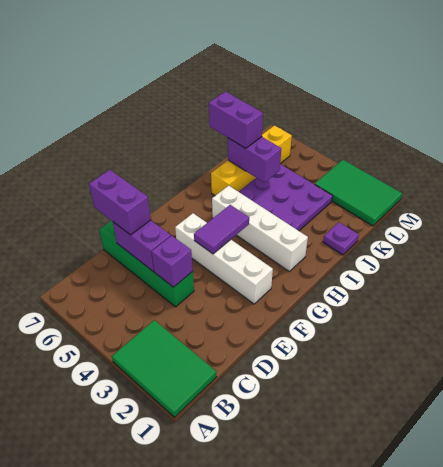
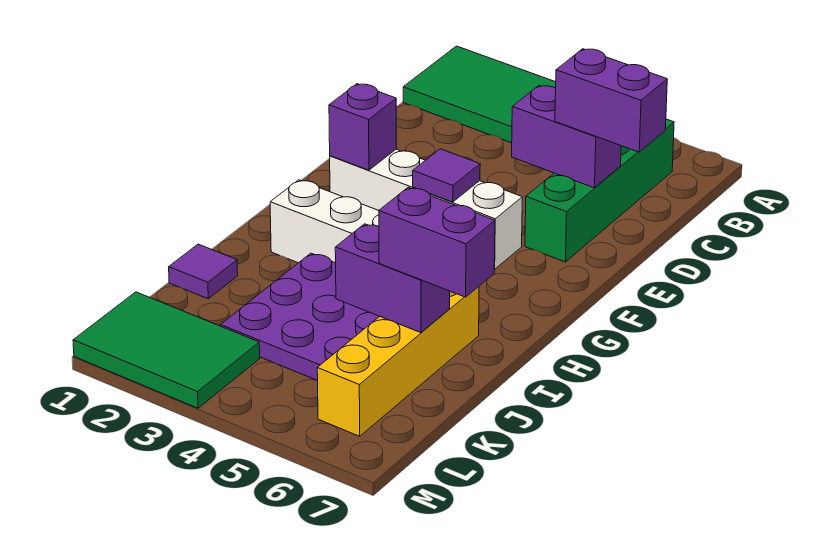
green brick D4:D7 level 1 -> green brick B6:E6 level 1
purple brick D4 level 2 -> purple brick F2 level 2
purple tile F4:G4 level 2 -> purple tile F4 level 2
purple plate J1 level 1 -> purple tile J1 level 1

